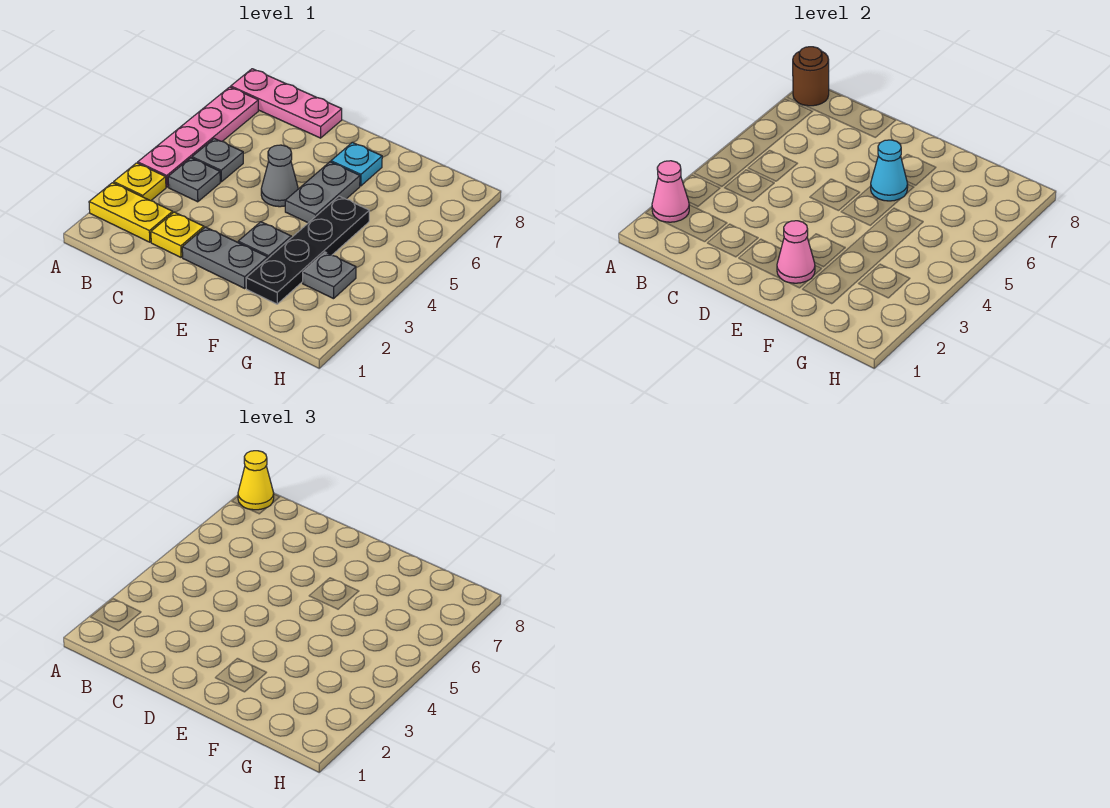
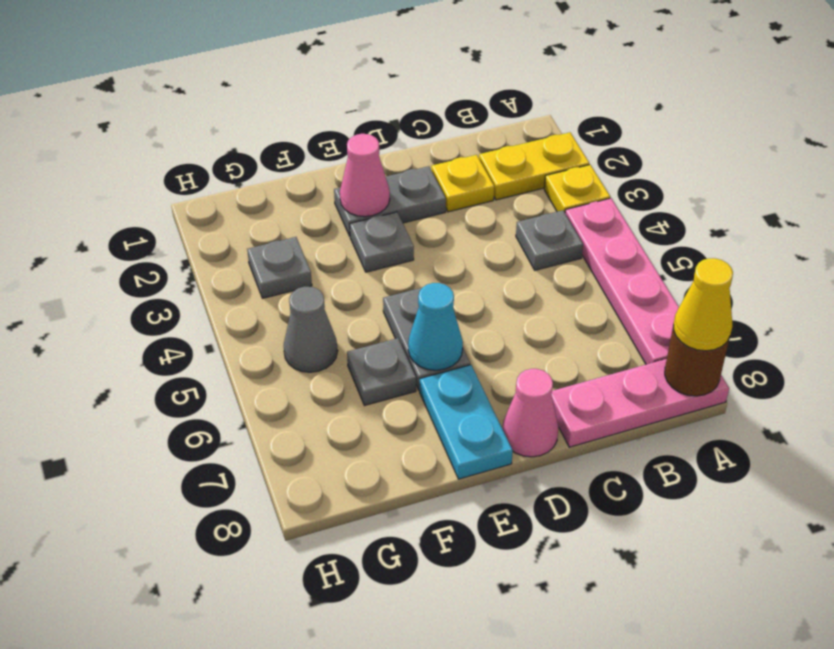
pink cone A2 level 2 -> pink cone D8 level 1
grey plate B5 level 1 -> grey plate F6 level 1
grey cone D5 level 1 -> grey cone G5 level 1
cyan plate E7 level 1 -> cyan plate E7:E8 level 1
black plate F2:F5 level 1 -> none

